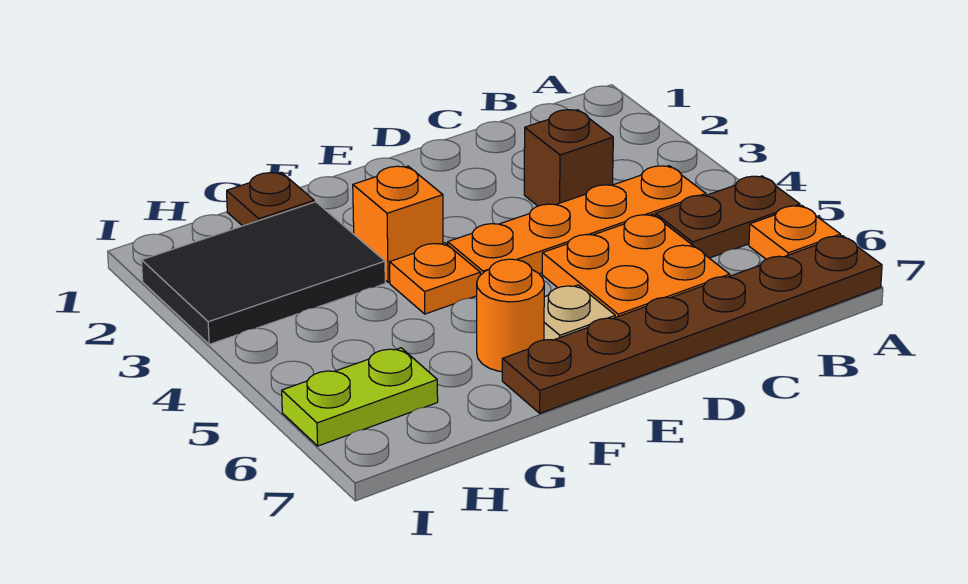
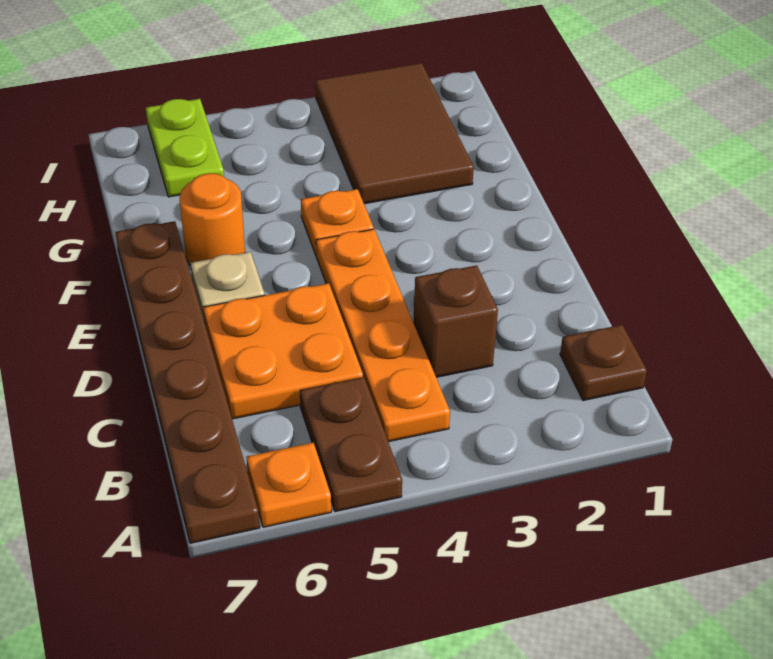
orange brick F3 level 1 -> none
brown plate G1 level 1 -> brown plate B1 level 1
black tile G2:I3 level 1 -> brown tile G2:I3 level 1

